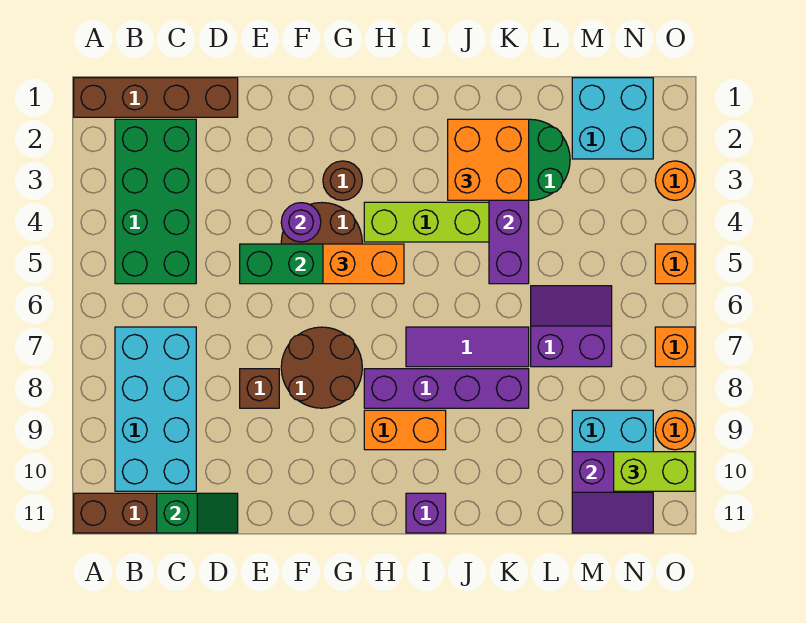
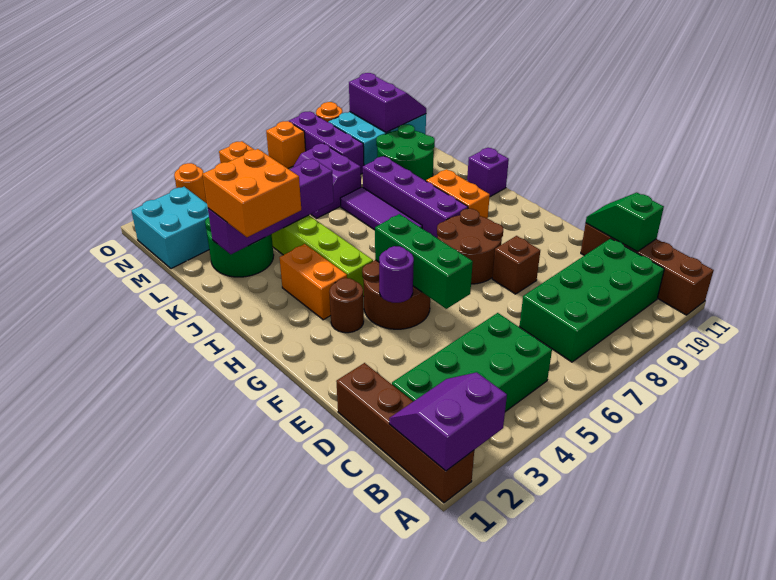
none -> purple slope A1:B2 level 2 top A
cyan brick B7:C10 level 1 -> green brick B7:C10 level 1
orange brick G5:H5 level 3 -> orange brick H3:I3 level 1
none -> green round brick K9:L10 level 1
none -> purple brick M8:O8 level 1
lime brick N10:O10 level 3 -> none

